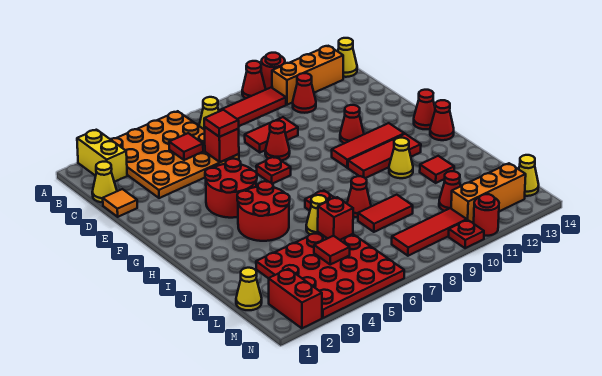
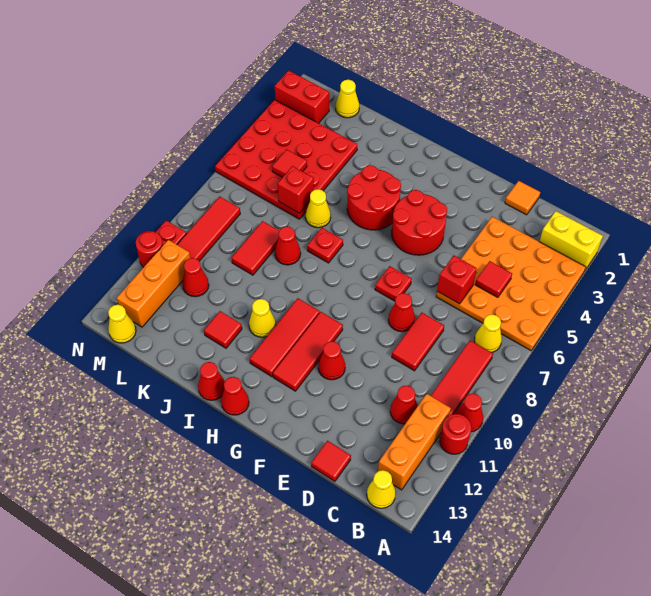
yellow cone C1 level 1 -> none
red tile D6 level 3 -> red tile D14 level 1
red cone G14 level 1 -> red cone I14 level 1

